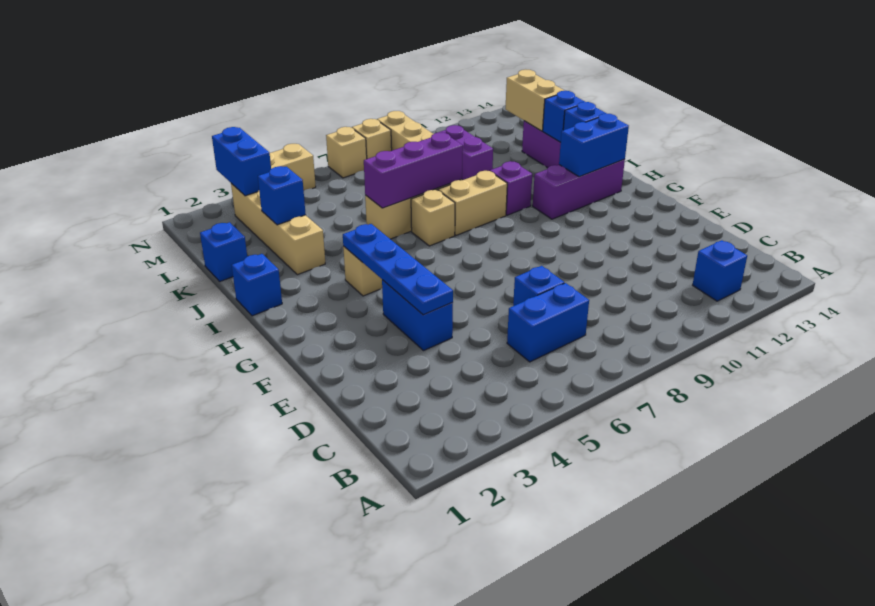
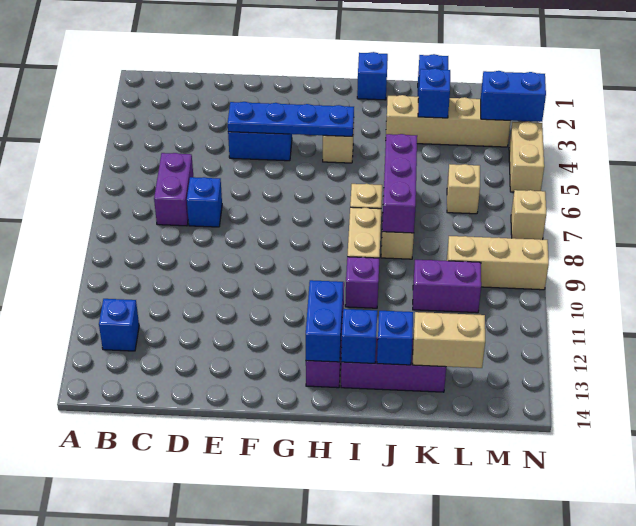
blue brick C6:C7 level 1 -> purple brick C6:C7 level 1
tan brick N8 level 1 -> tan brick L6 level 1

